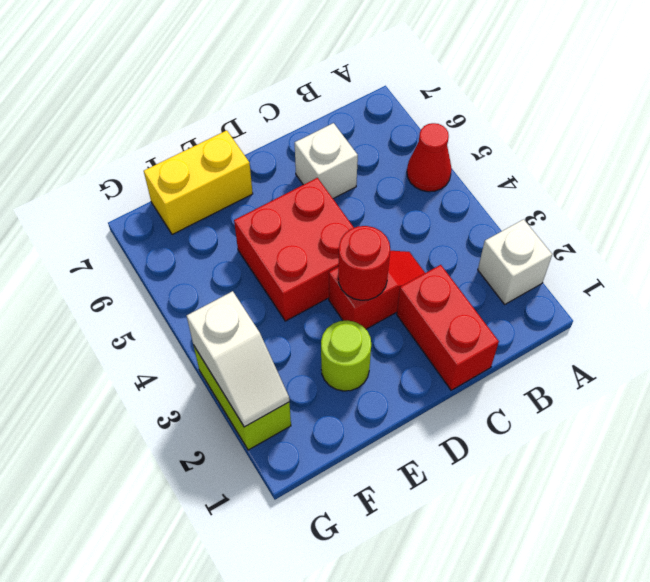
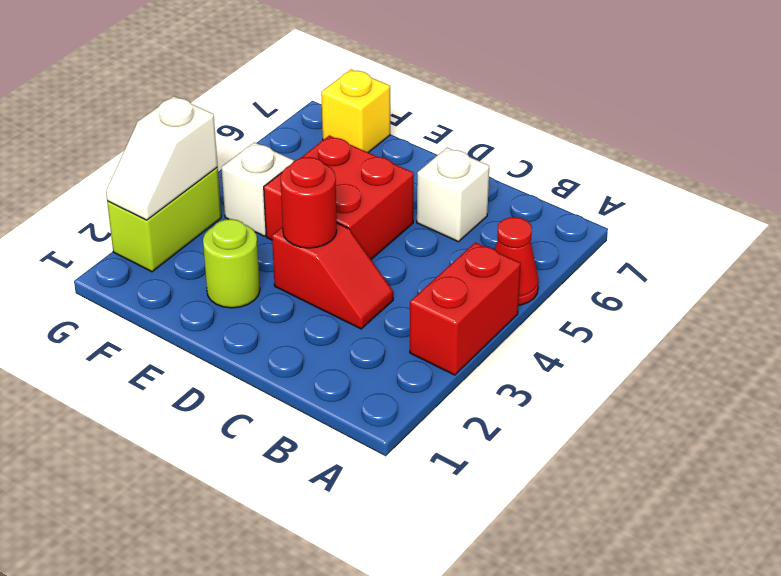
white brick A2 level 1 -> white brick F4 level 1
red brick C1:C2 level 1 -> red brick A3:A4 level 1
yellow brick E7:F7 level 1 -> yellow brick F7 level 1

